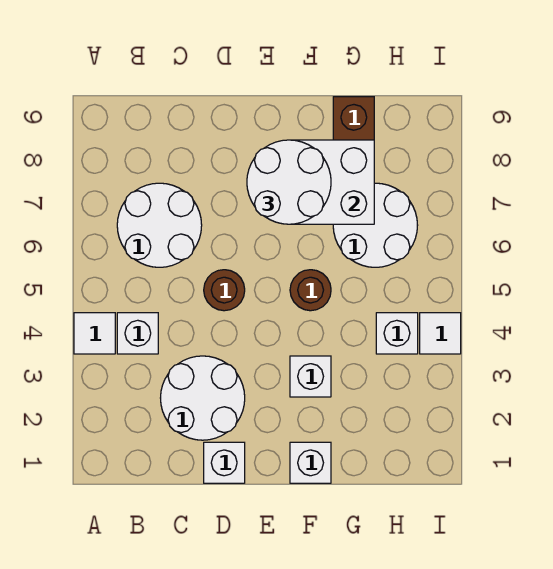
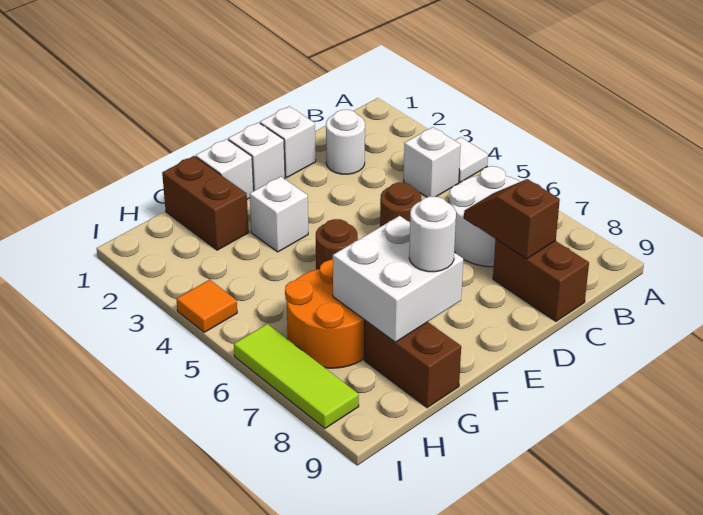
white round brick C2:D3 level 1 -> white round brick C2 level 1
none -> brown slope C7:C8 level 2 top 8
none -> brown brick C8:C9 level 1
white round brick E7:F8 level 3 -> white round brick F8 level 3
none -> brown brick G1:G2 level 1
white round brick G6:H7 level 1 -> orange round brick G6:H7 level 1
white brick H4 level 1 -> white brick E1 level 1
white tile I4 level 1 -> orange tile I4 level 1
none -> lime tile I6:I8 level 1

